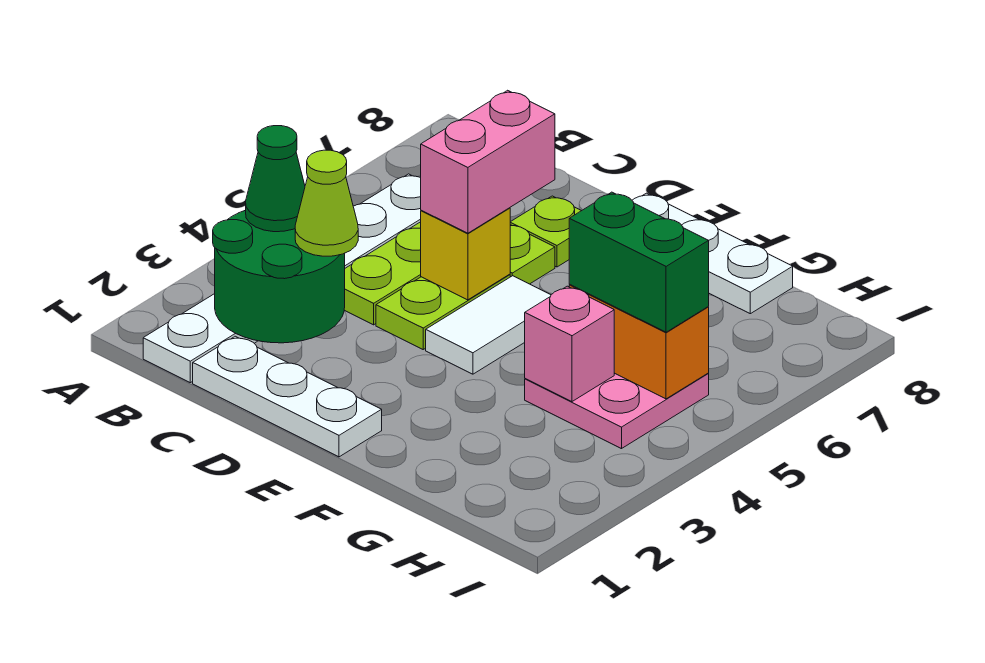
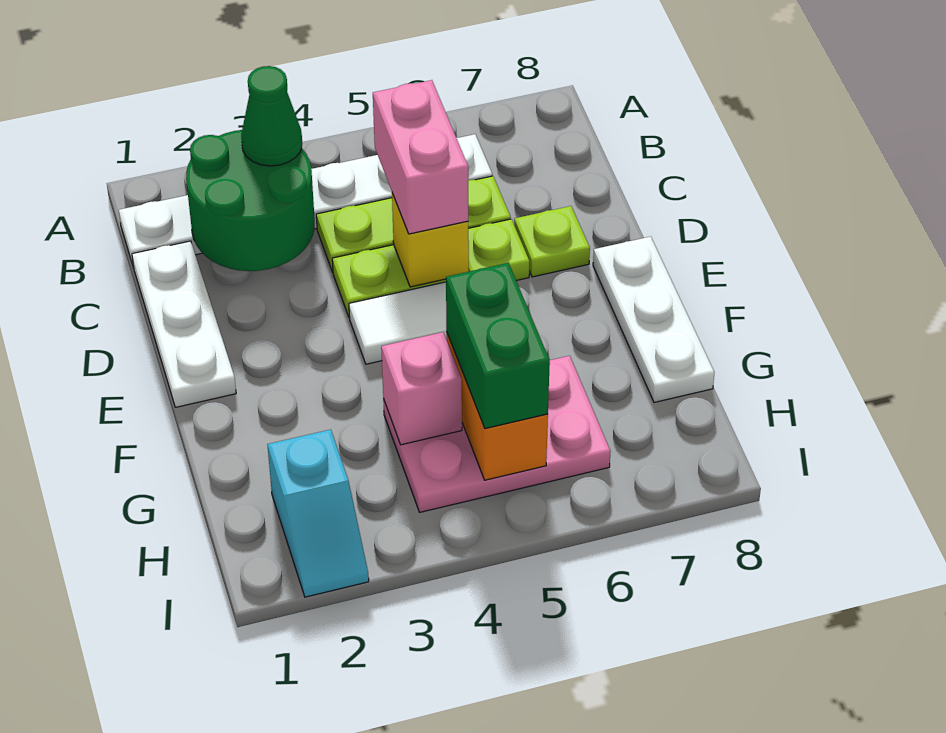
lime cone C3 level 3 -> none
pink brick D5:D6 level 3 -> pink brick C5:D5 level 3
pink plate G4:H5 level 1 -> pink plate G4:H6 level 1
none -> cyan slope H2:I2 level 1 top H

